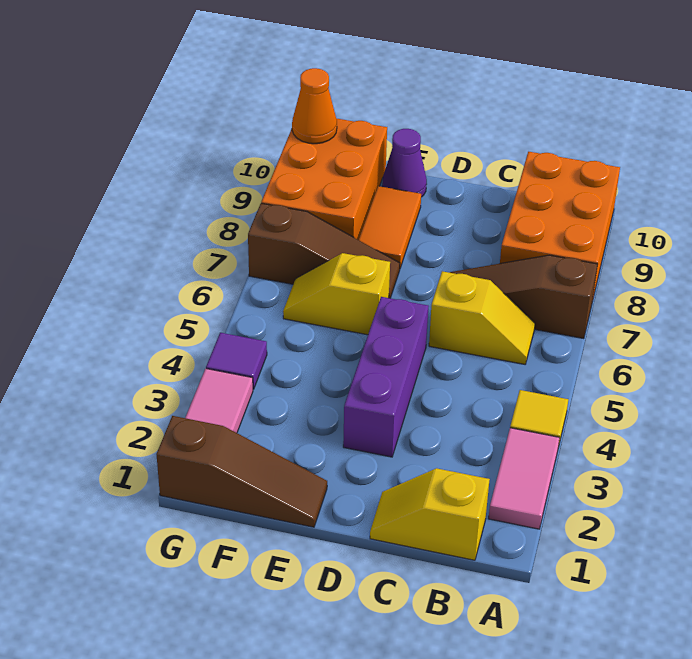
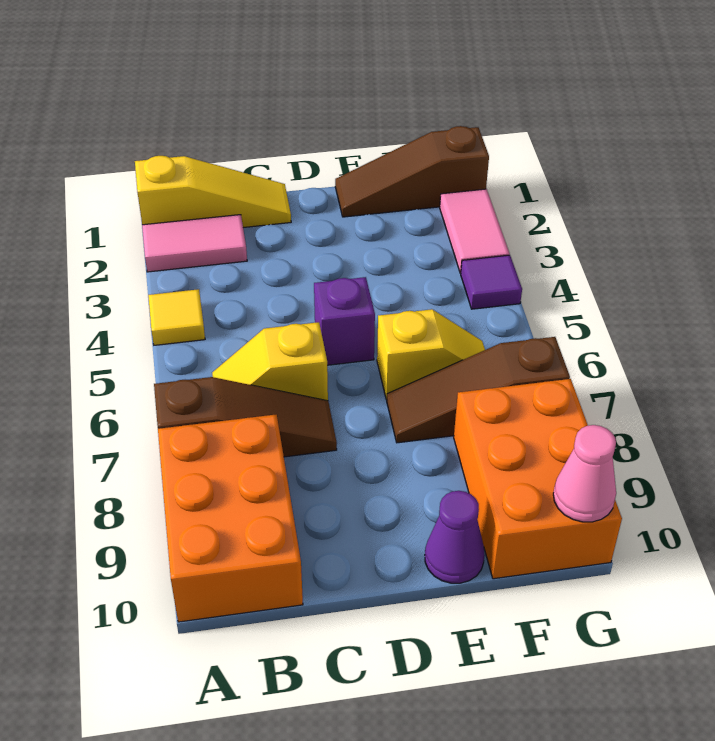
pink tile A2:A3 level 1 -> pink tile A2:B2 level 1
yellow slope B1:C1 level 1 top B -> yellow slope A1:C1 level 1 top A
purple brick D3:D5 level 1 -> purple brick D5 level 1
orange tile E8:E9 level 1 -> none
orange cone G10 level 2 -> pink cone G10 level 2

